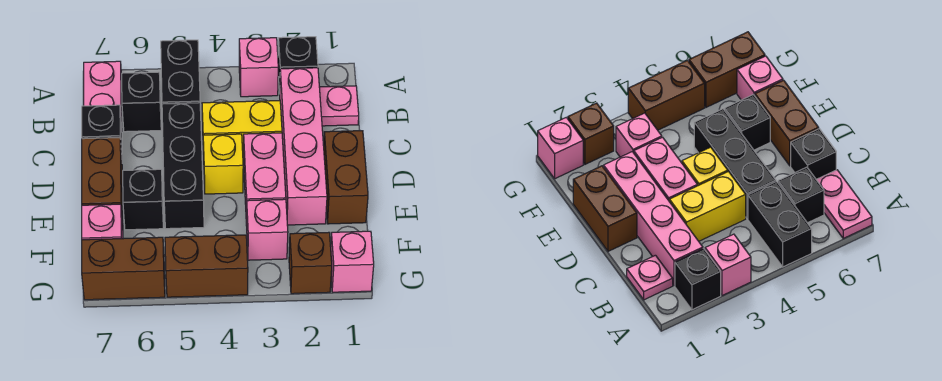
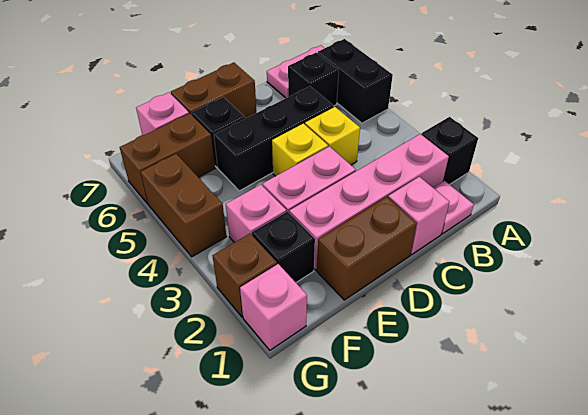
pink brick A3 level 1 -> pink brick C1 level 1
black brick A5:B5 level 1 -> black brick A5:A6 level 1
yellow brick C3:C4 level 1 -> yellow brick C4 level 1
black brick C7 level 1 -> black brick F2 level 1
brown brick G6:G7 level 1 -> brown brick F6:G6 level 1

